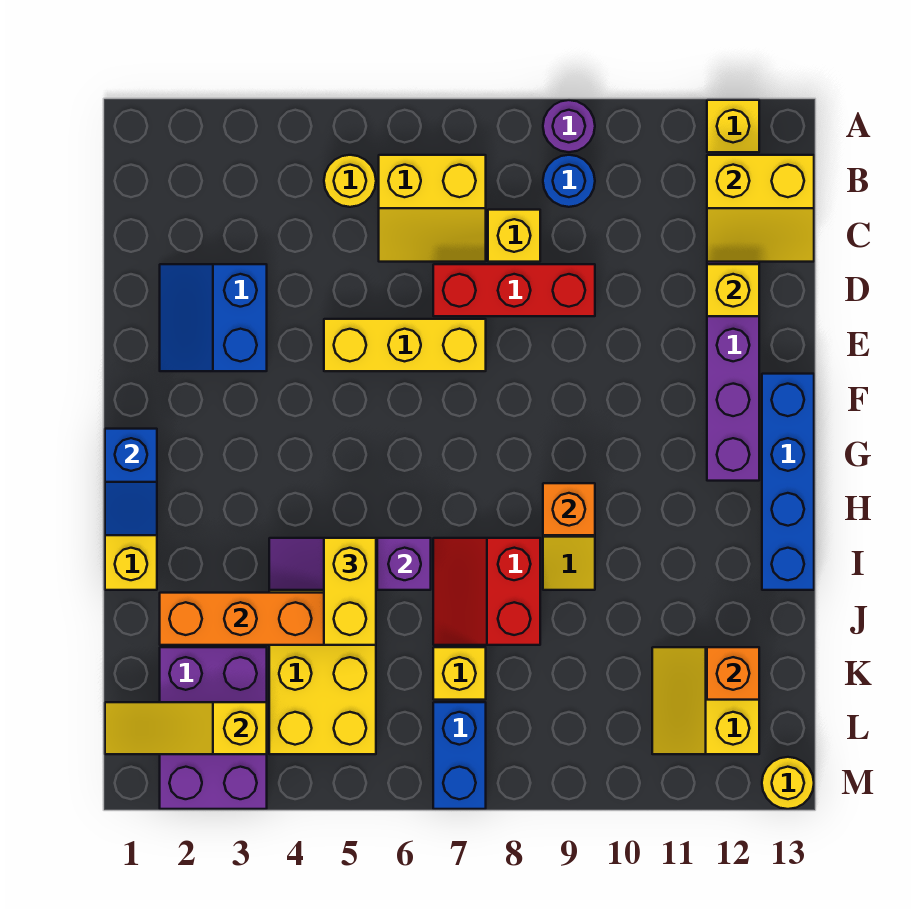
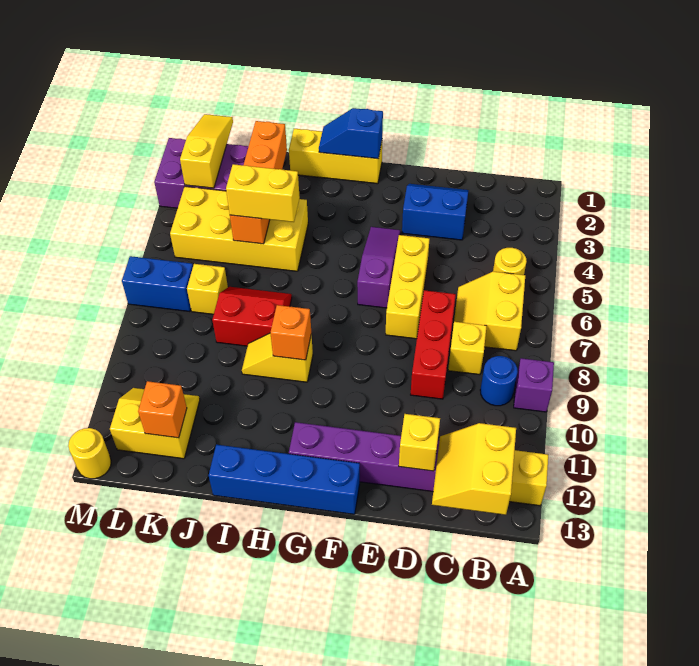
purple round brick A9 level 1 -> purple brick A9 level 1
purple slope I4:I6 level 2 top 6 -> purple slope F4:F6 level 1 top 6

